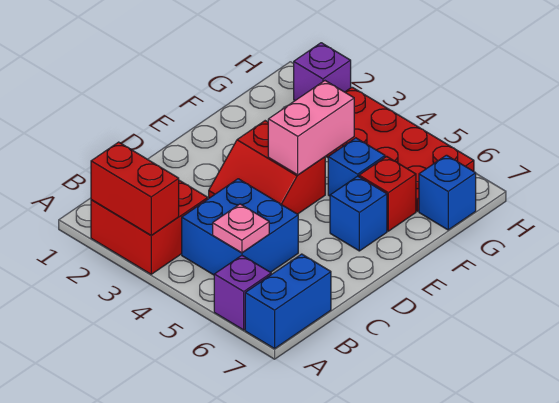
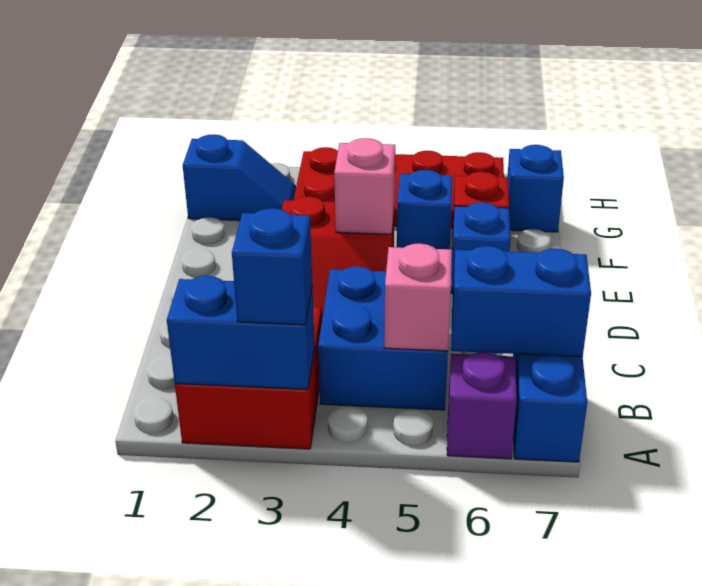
red brick A2:A3 level 2 -> blue brick A2:A3 level 2
none -> blue brick A3 level 3
pink plate B5 level 2 -> pink brick B5 level 2
none -> blue brick B6:B7 level 2
pink brick E4:F4 level 2 -> pink brick E4 level 2
none -> blue slope G1:G2 level 1 top 1
purple brick H2 level 1 -> none

